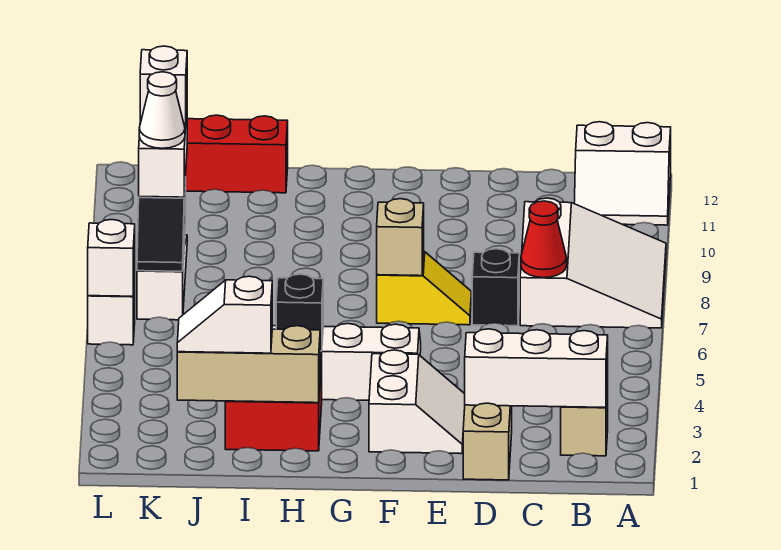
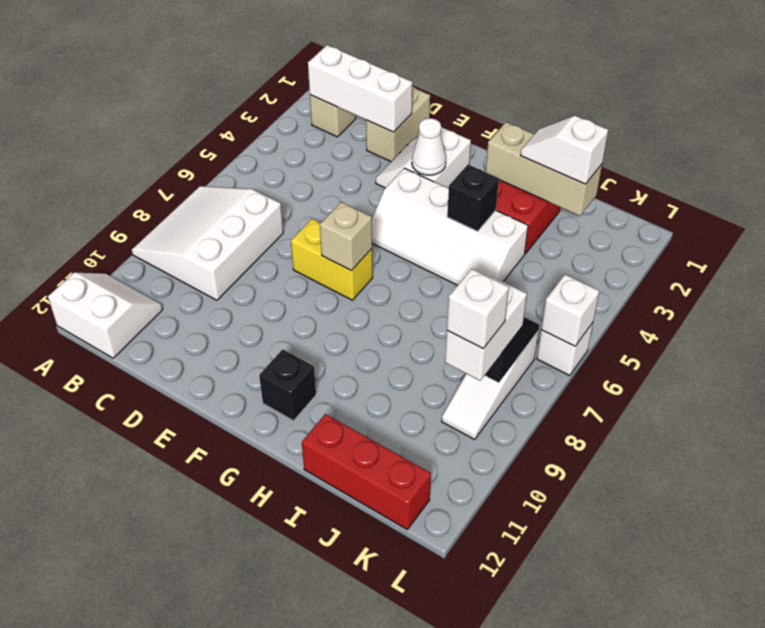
red cone C7 level 2 -> none
black brick D7 level 1 -> black brick G11 level 1
yellow slope E7:F7 level 1 top F -> yellow brick E7:F7 level 1
white slope I2:J2 level 3 top I -> white slope I2:J2 level 3 top J
white cone K8 level 4 -> white cone F3 level 2

